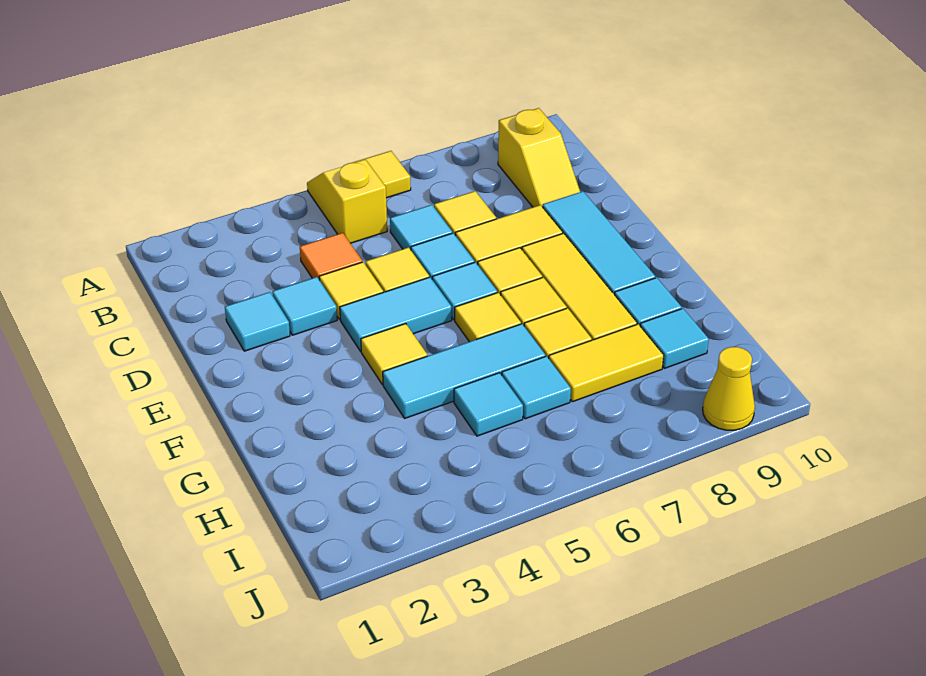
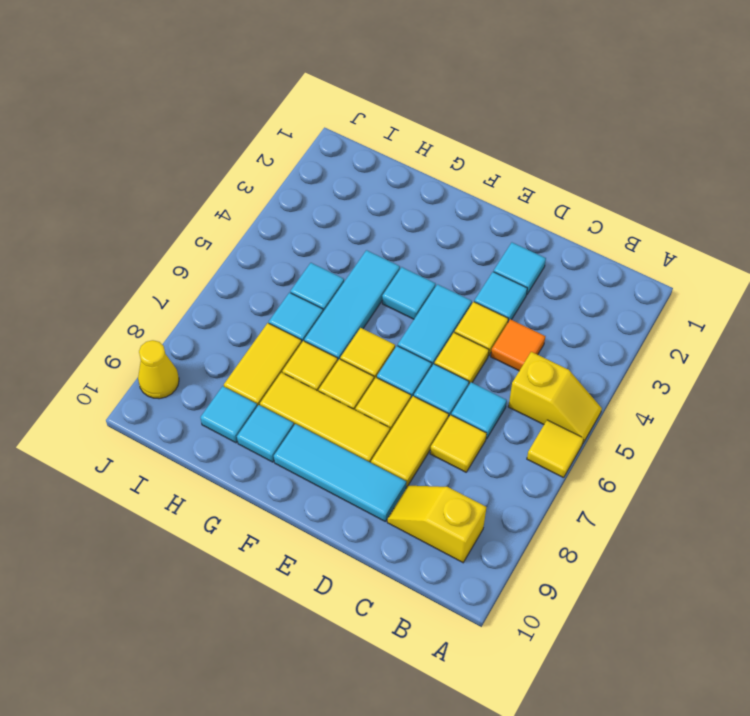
yellow tile F4 level 1 -> cyan tile F4 level 1

